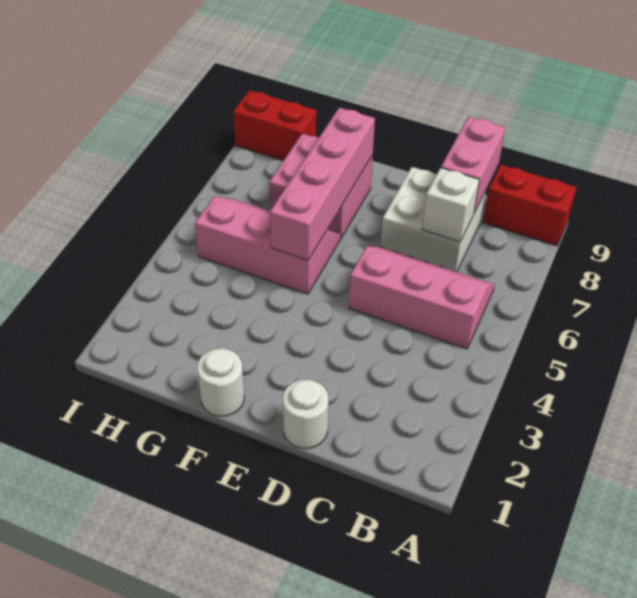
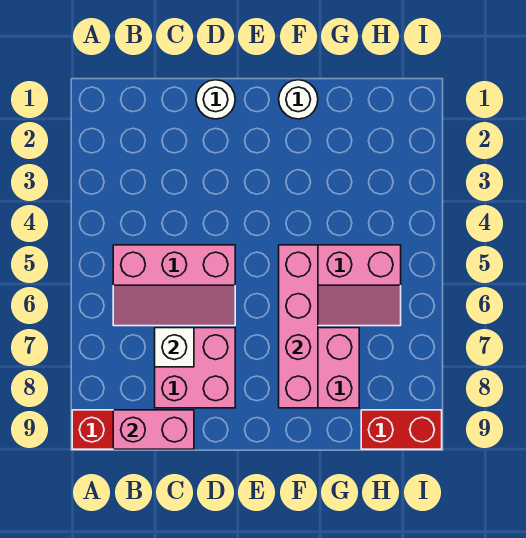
white brick C7:D8 level 1 -> pink brick C7:D8 level 1
pink brick C8:C9 level 2 -> pink brick B9:C9 level 2

